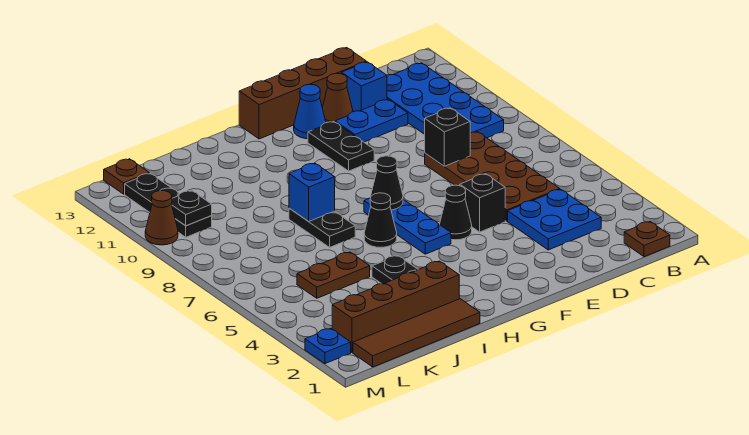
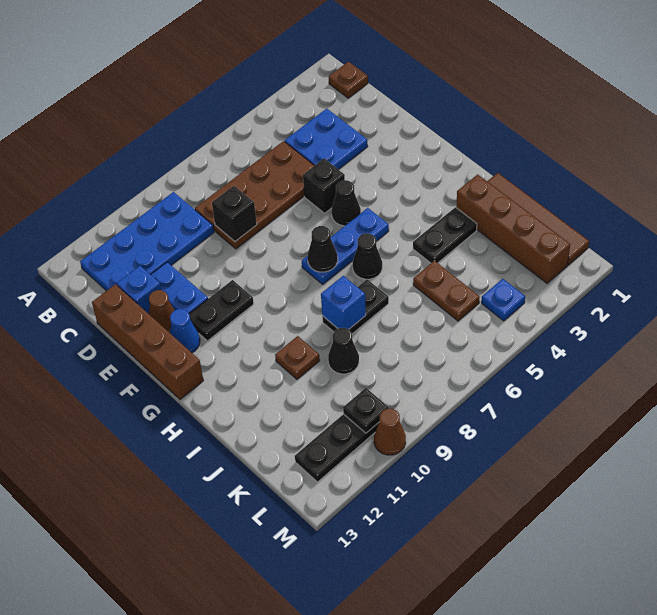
none -> black cone J9 level 1
brown plate L13 level 1 -> brown plate I10 level 1
blue plate M2 level 1 -> blue plate L4 level 1

